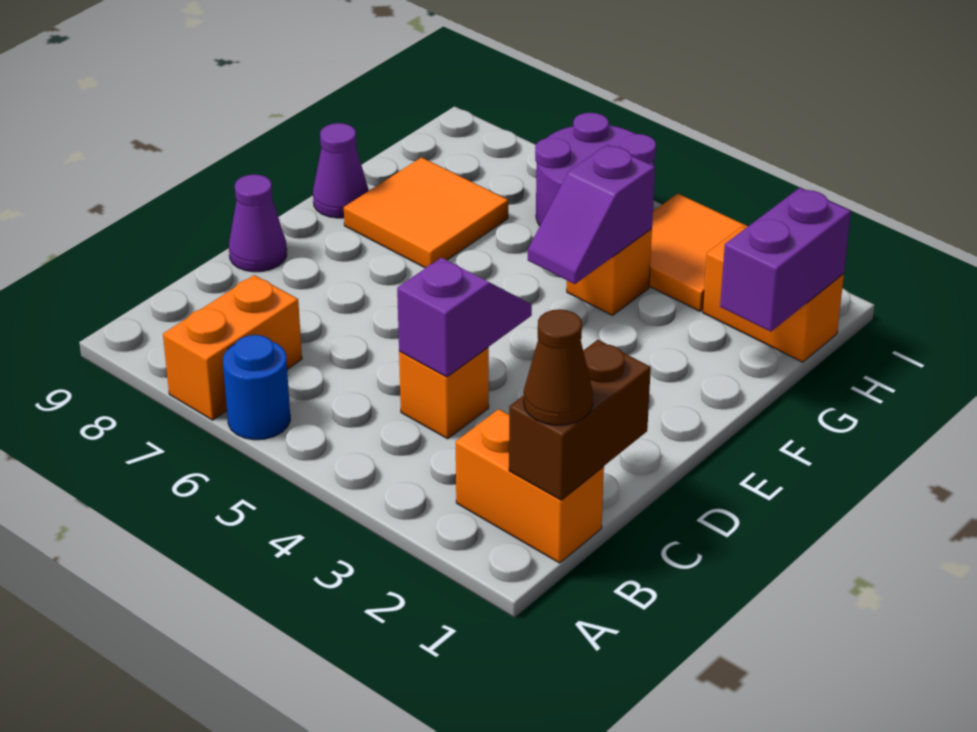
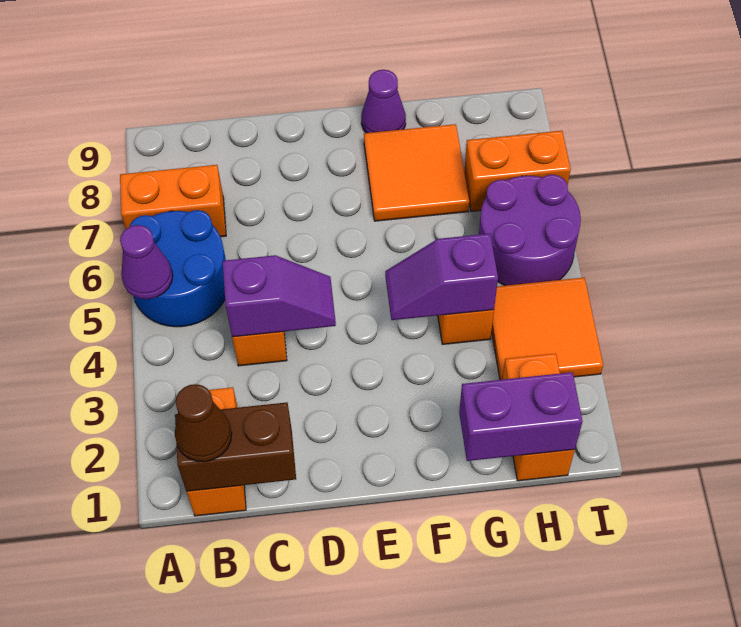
blue round brick A6 level 1 -> blue round brick A5:B6 level 1
purple cone D9 level 1 -> purple cone A5 level 2
none -> orange brick H7:I7 level 1

